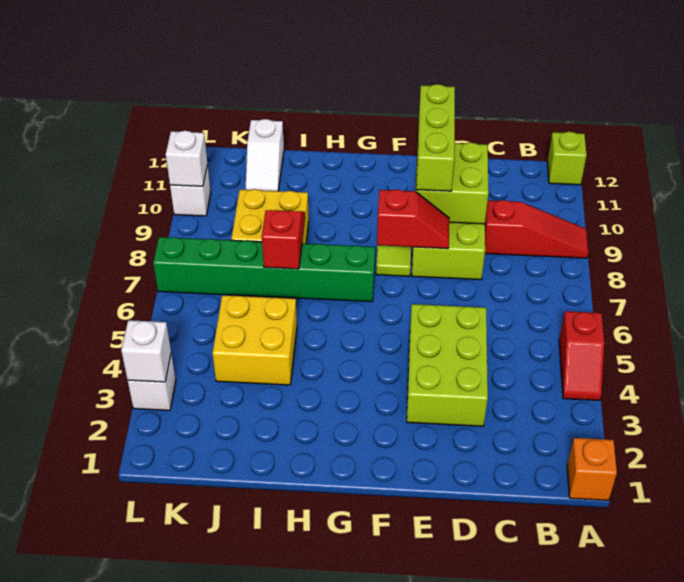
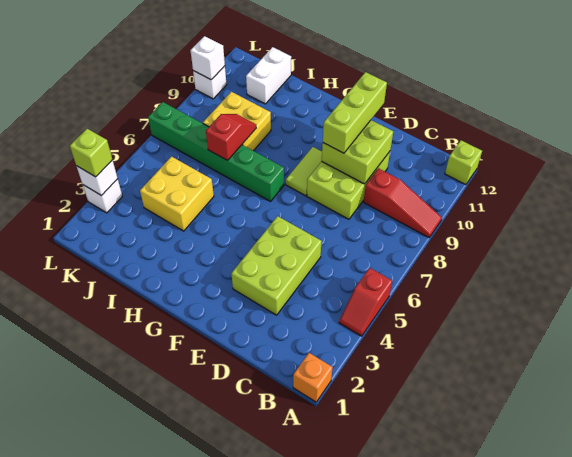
red slope E8:F8 level 2 top F -> none
white slope J11:J12 level 1 top 12 -> white brick J11:J12 level 1
none -> lime brick L3 level 3

